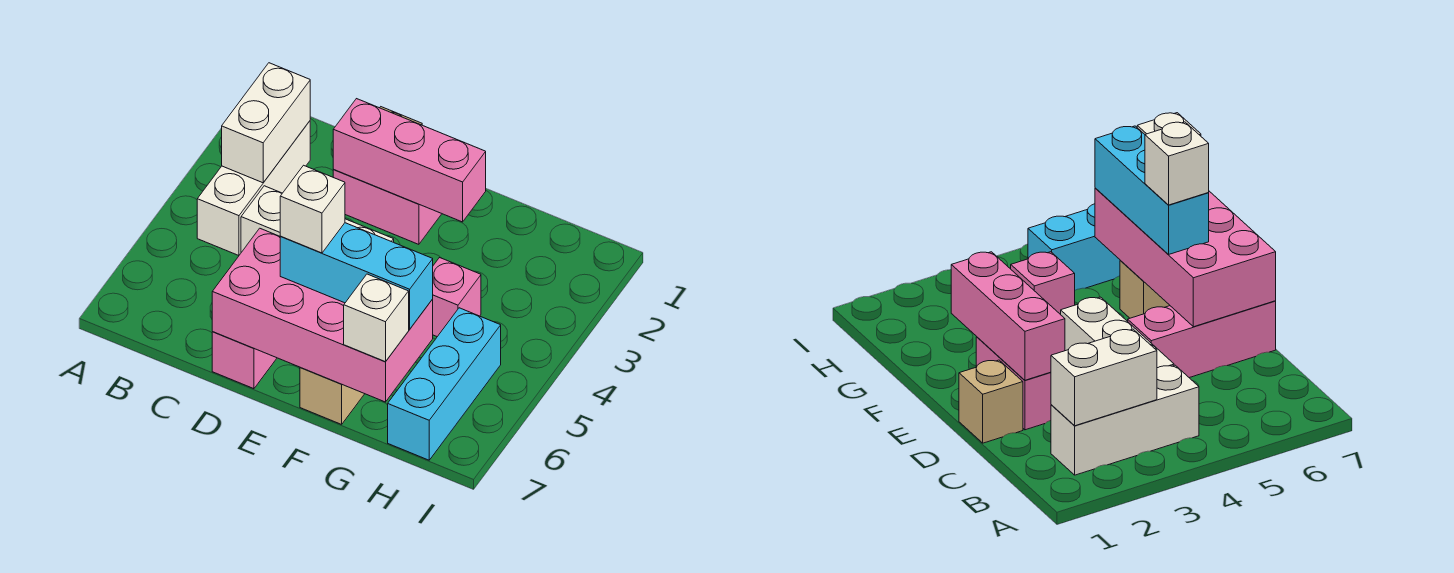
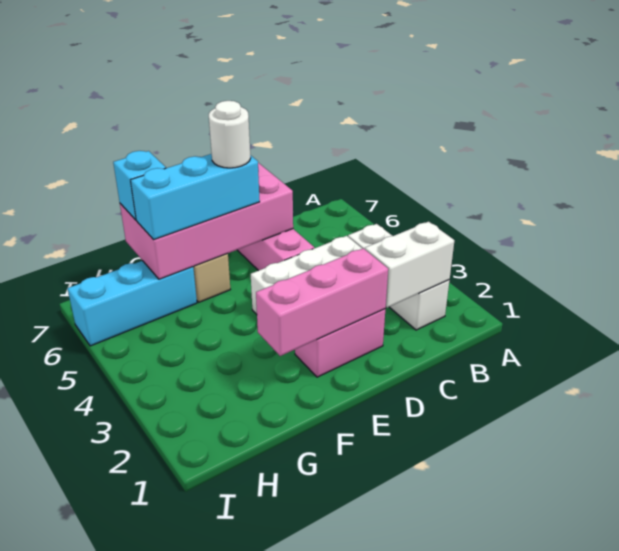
white brick B2:B3 level 2 -> white brick B2:C2 level 2
tan brick D1 level 1 -> none
white brick E6 level 4 -> white round brick E6 level 4
pink brick G4 level 1 -> none
white brick G7 level 3 -> cyan brick G7 level 3
cyan brick H5:H7 level 1 -> cyan brick G6:I6 level 1

